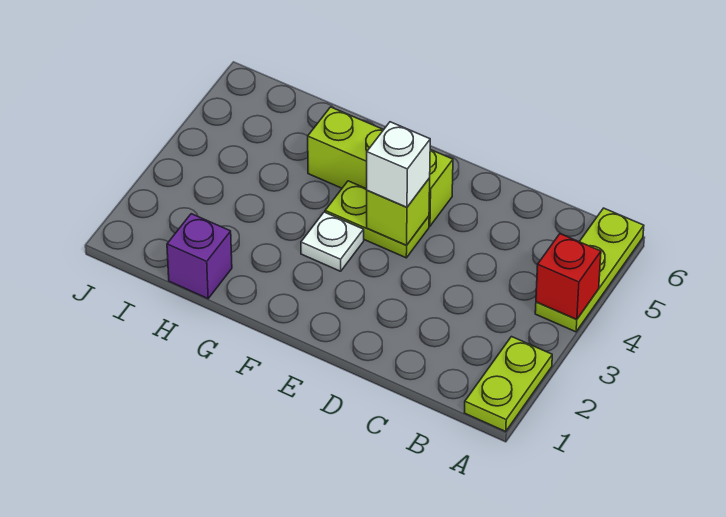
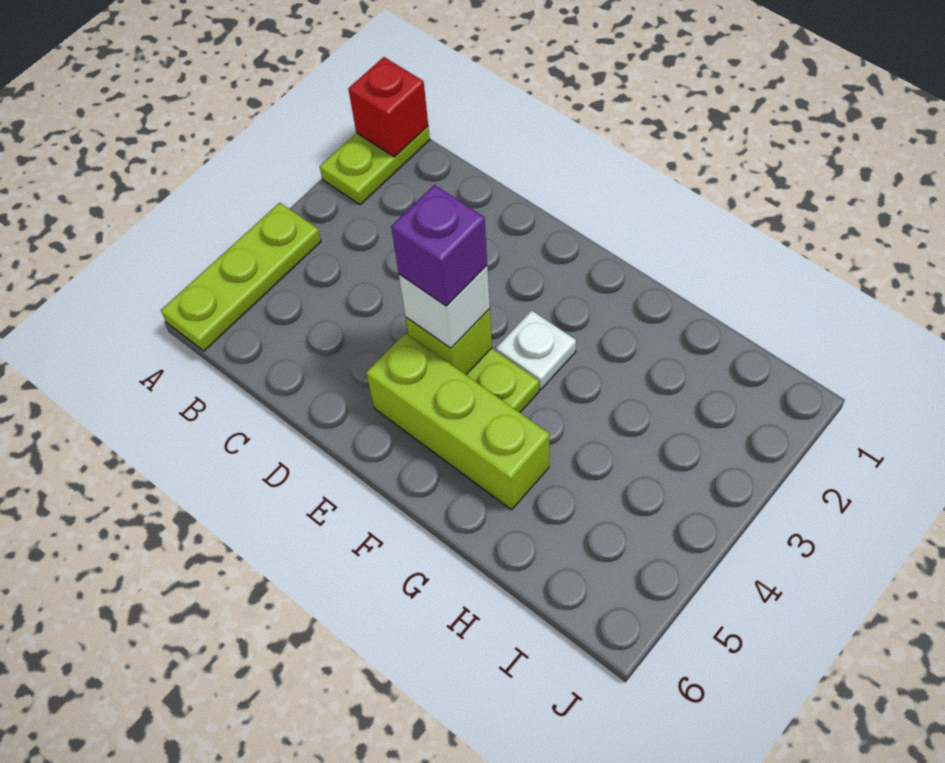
red brick A4 level 2 -> red brick A1 level 2
purple brick H1 level 1 -> purple brick E4 level 4

